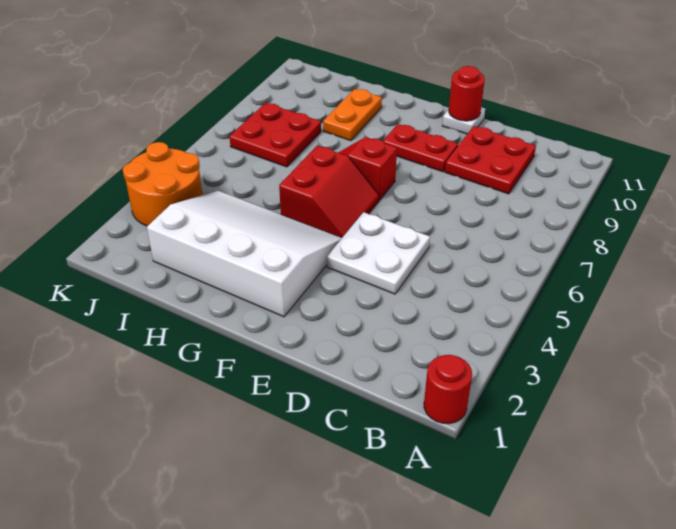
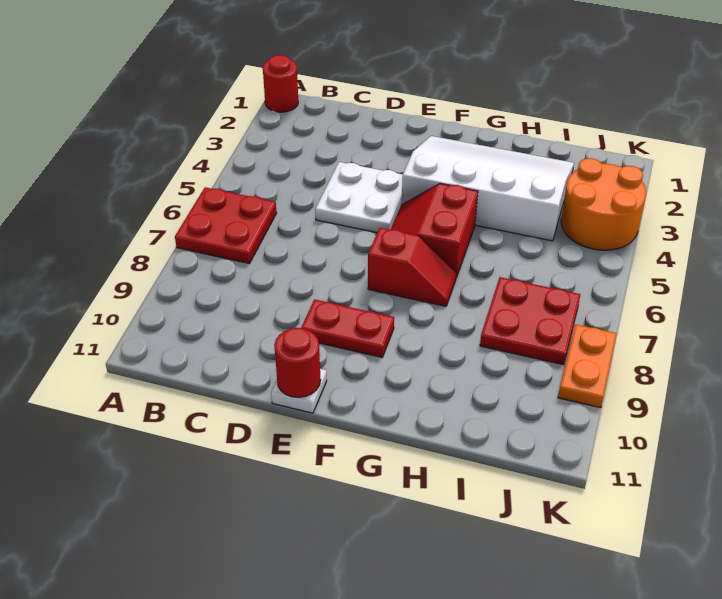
red plate C9:D10 level 1 -> red plate A6:B7 level 1
white slope F2:I4 level 1 top 2 -> white slope F2:I4 level 1 top 4
orange plate H9:H10 level 1 -> orange plate K8:K9 level 1

